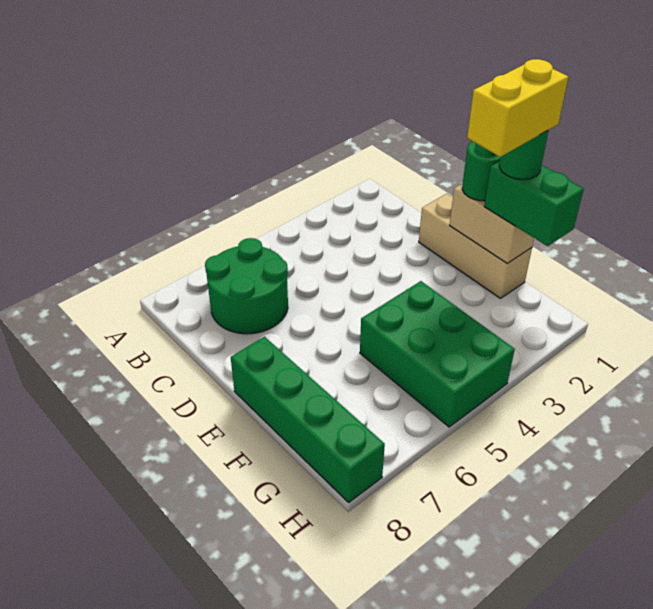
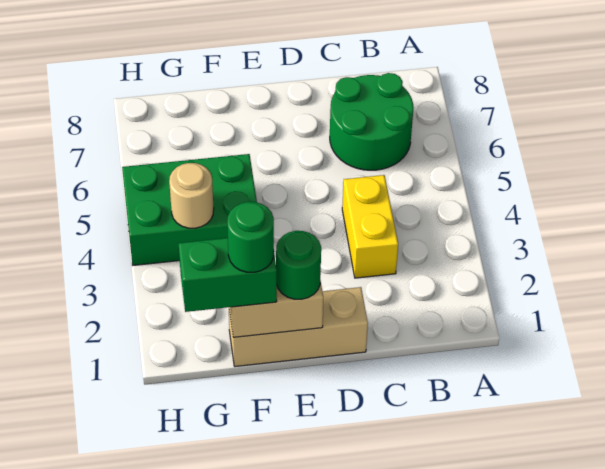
green brick E8:H8 level 1 -> none
yellow brick F1:F2 level 5 -> yellow brick C3:C4 level 1
none -> tan round brick G4 level 2

